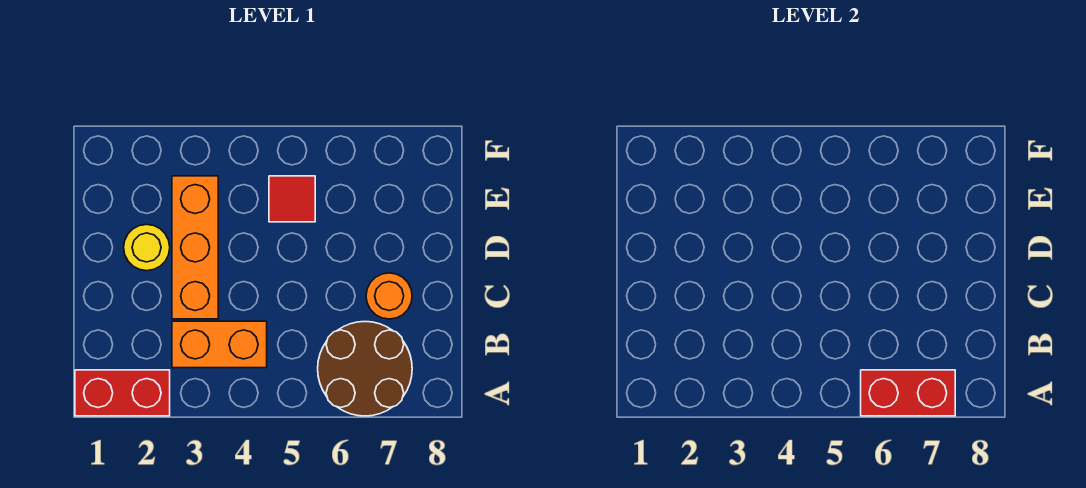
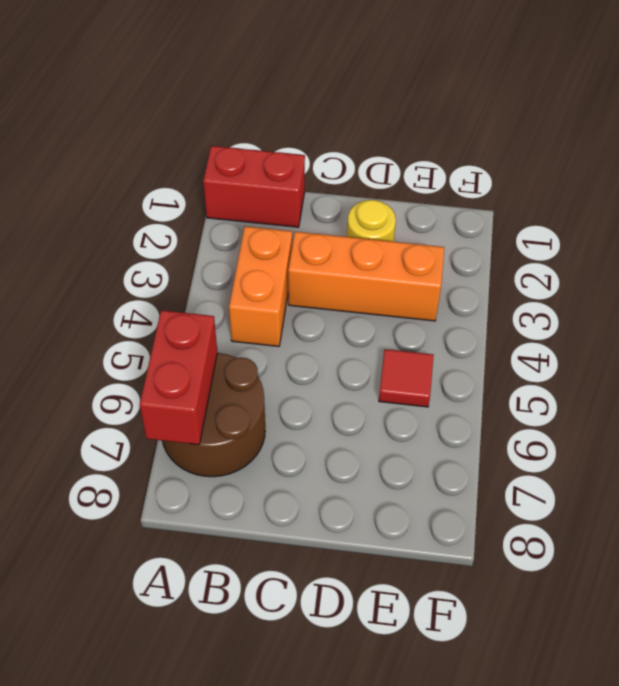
red brick A1:A2 level 1 -> red brick A1:B1 level 1
orange round brick C7 level 1 -> none

